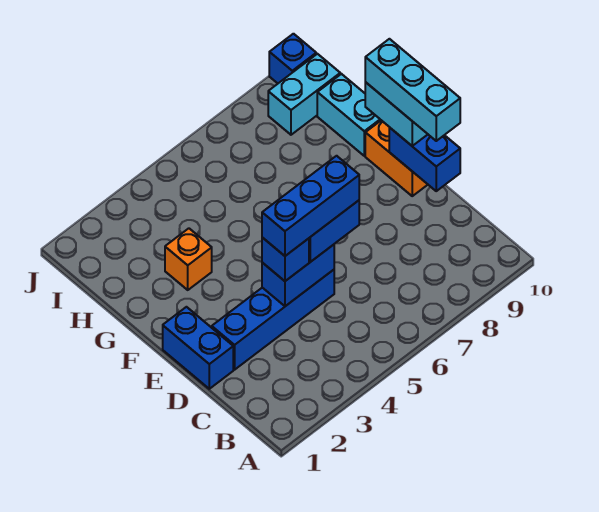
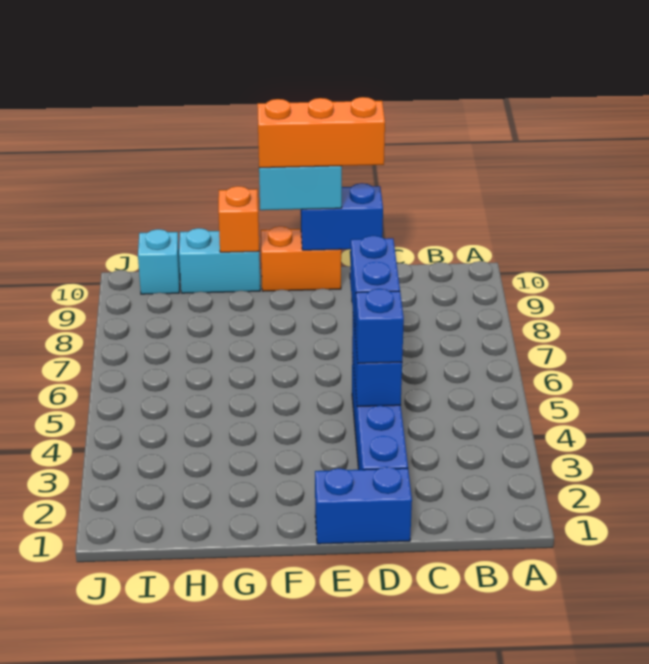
blue brick D4:D6 level 4 -> none
cyan brick D10:F10 level 4 -> orange brick D10:F10 level 4
orange brick G3 level 1 -> orange brick G10 level 2
cyan brick I9:I10 level 1 -> cyan brick I10 level 1
blue brick J10 level 1 -> none

